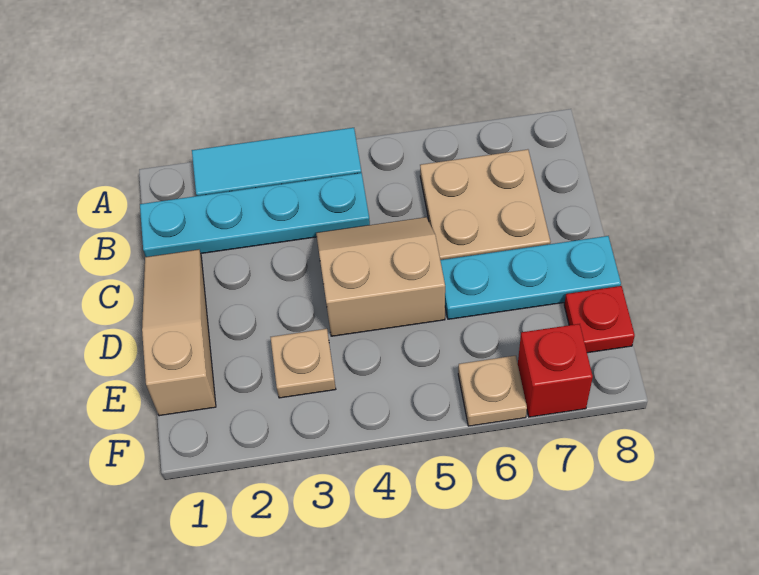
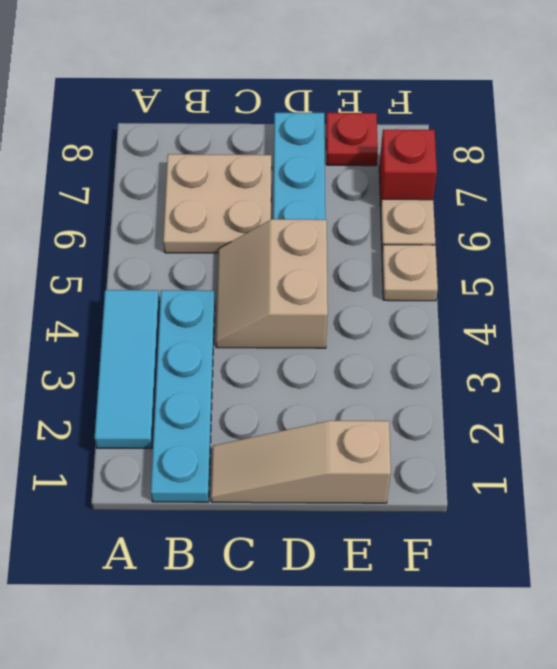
tan plate E3 level 1 -> tan plate F5 level 1

